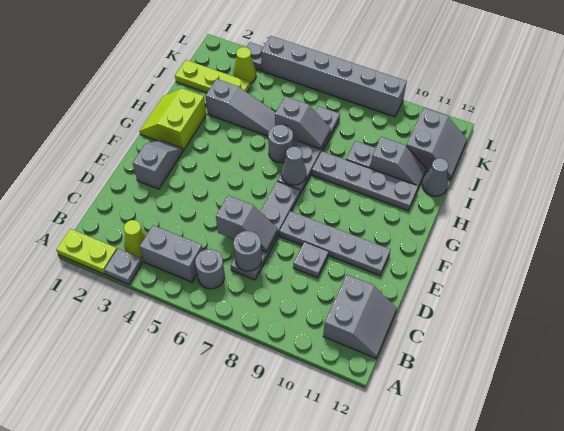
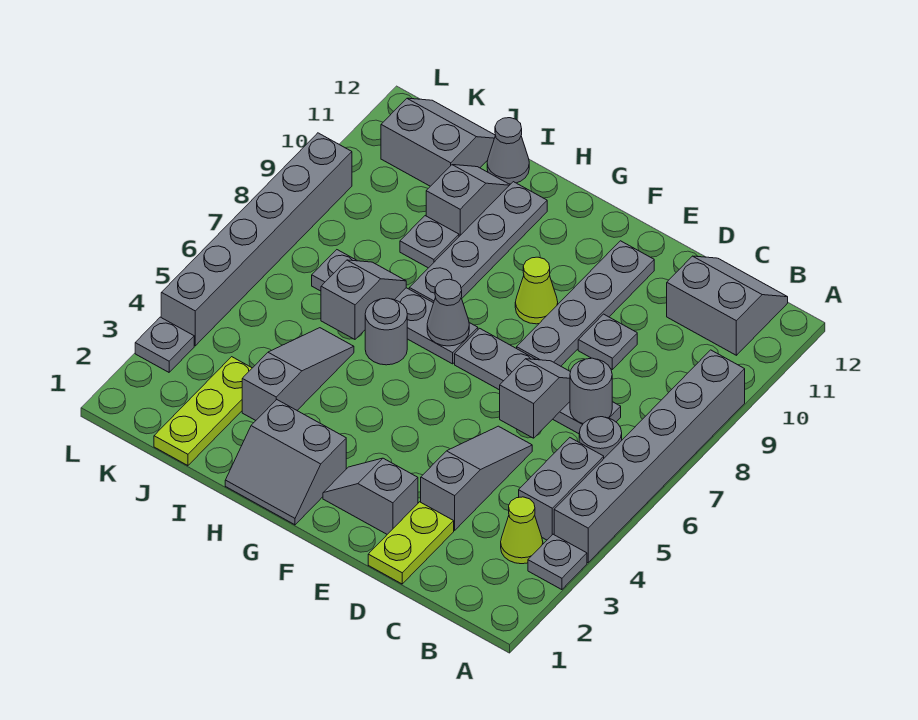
lime plate A1:A2 level 1 -> lime plate D1:D2 level 1
none -> grey brick A4:A9 level 1
none -> grey slope D3:D5 level 1 top 3
lime slope G1:H2 level 1 top 2 -> grey slope G1:H2 level 1 top 2
lime cone K3 level 1 -> lime cone F9 level 1

